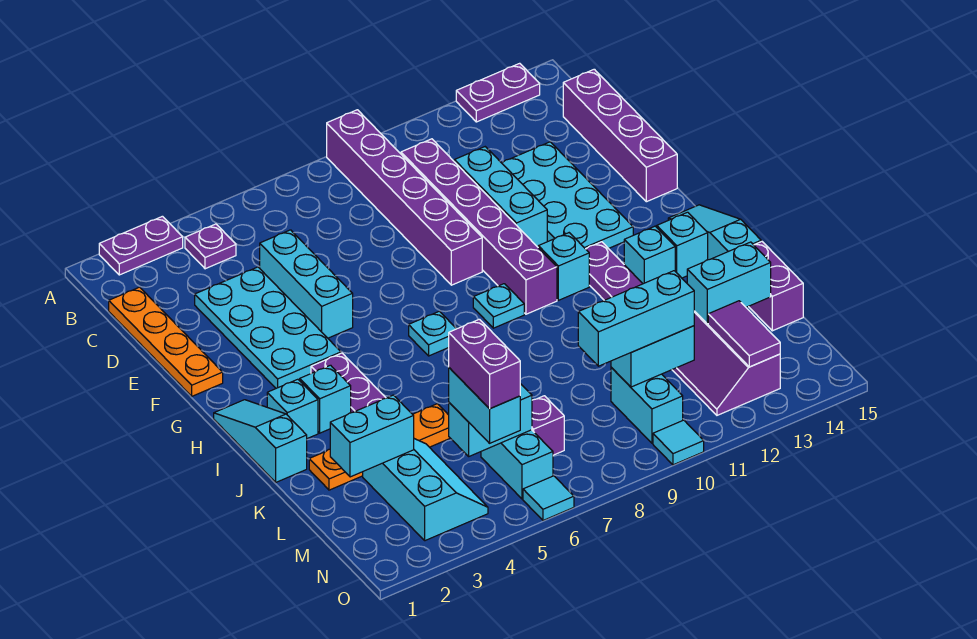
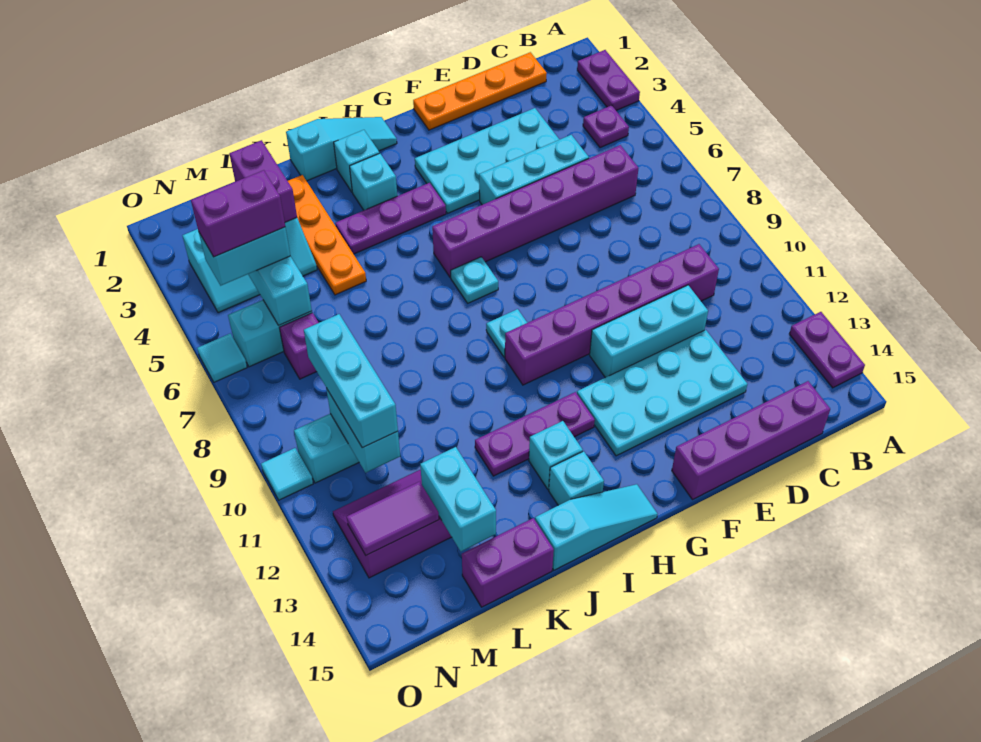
purple brick A9:F9 level 1 -> purple brick C6:H6 level 1
cyan brick H11 level 1 -> none
cyan brick L2:L3 level 2 -> purple brick L2:L3 level 2

